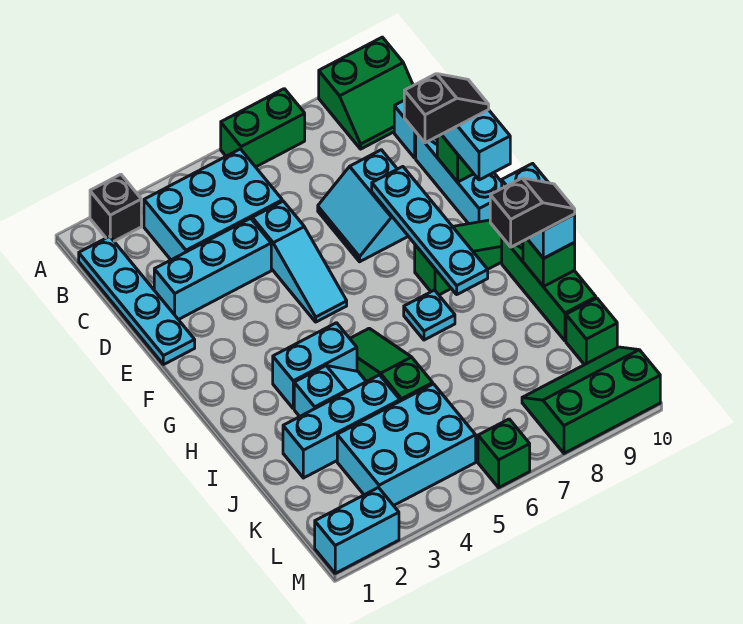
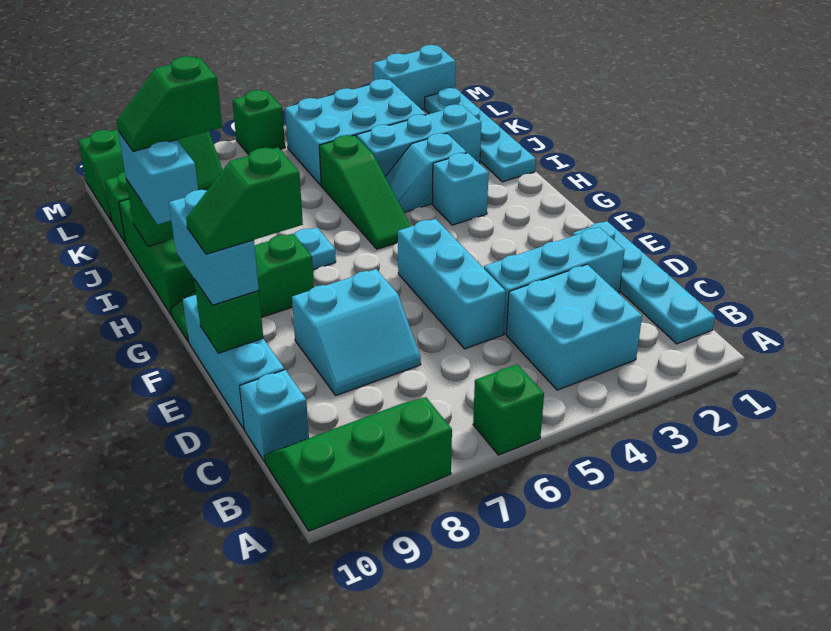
black brick A2 level 1 -> none
green brick A6:A7 level 1 -> green brick A6 level 1
green slope A9:B10 level 1 top A -> green slope A8:B10 level 1 top A
cyan brick B3:C5 level 1 -> cyan brick B3:C4 level 1
cyan slope D5:F5 level 1 top D -> cyan brick D5:F5 level 1
cyan slope D7:E8 level 1 top 8 -> cyan slope D7:E8 level 1 top E
cyan plate E8:H8 level 2 -> cyan plate I1:L1 level 1
black slope E9:E10 level 4 top 9 -> green slope E9:E10 level 4 top 9
cyan brick H3:H4 level 1 -> cyan brick H3 level 1
black slope I9:I10 level 4 top 9 -> green slope I9:I10 level 4 top 9

